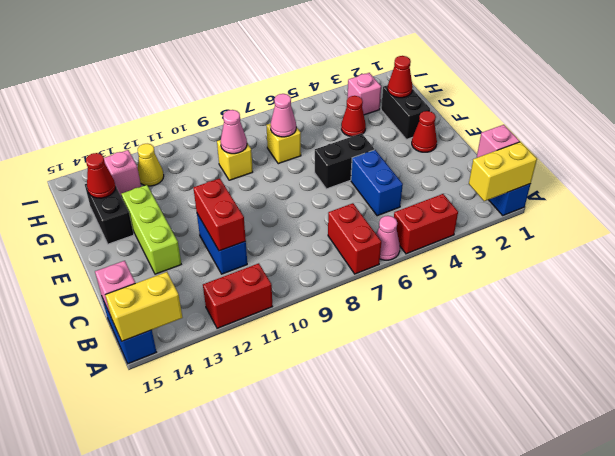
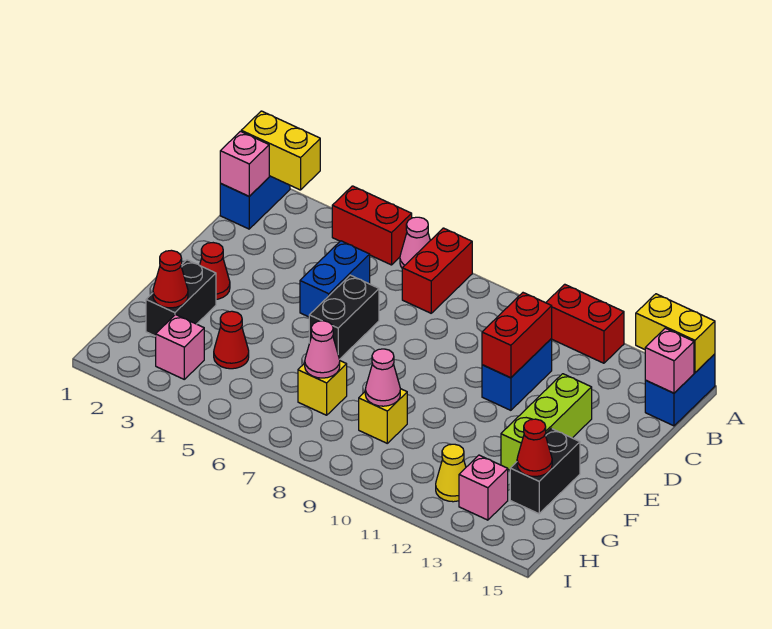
black brick E5:E6 level 1 -> black brick D6:E6 level 1

